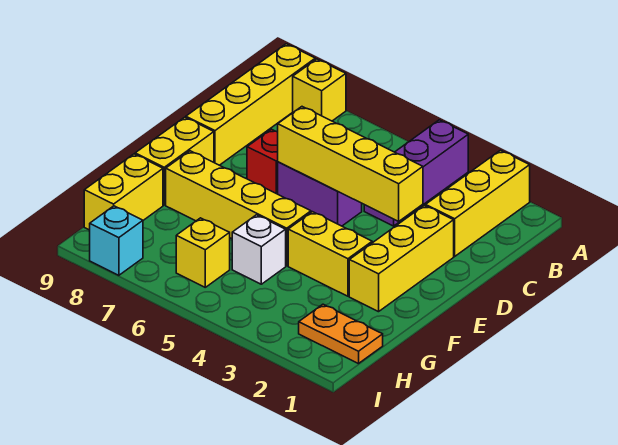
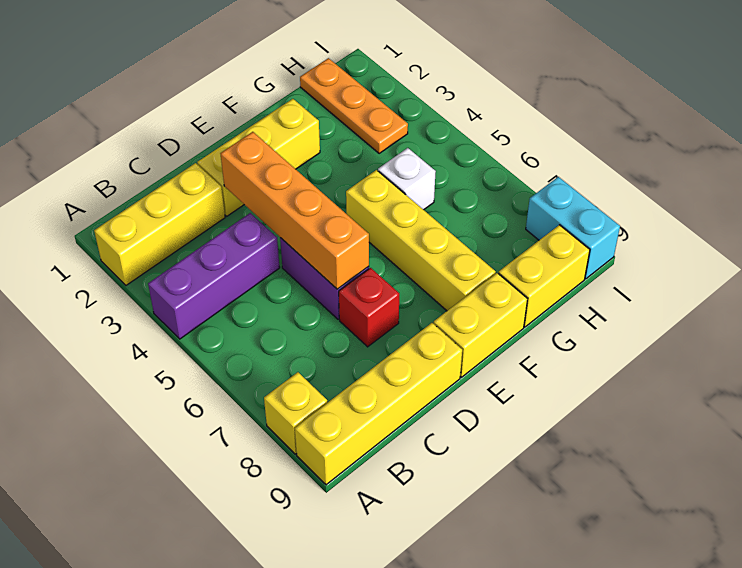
yellow brick D3:D6 level 2 -> orange brick D3:D6 level 2
yellow brick F3:F4 level 1 -> none
orange plate H1:H2 level 1 -> orange plate H1:H3 level 1
yellow brick H6 level 1 -> none
cyan brick I8 level 1 -> cyan brick I8:I9 level 1

